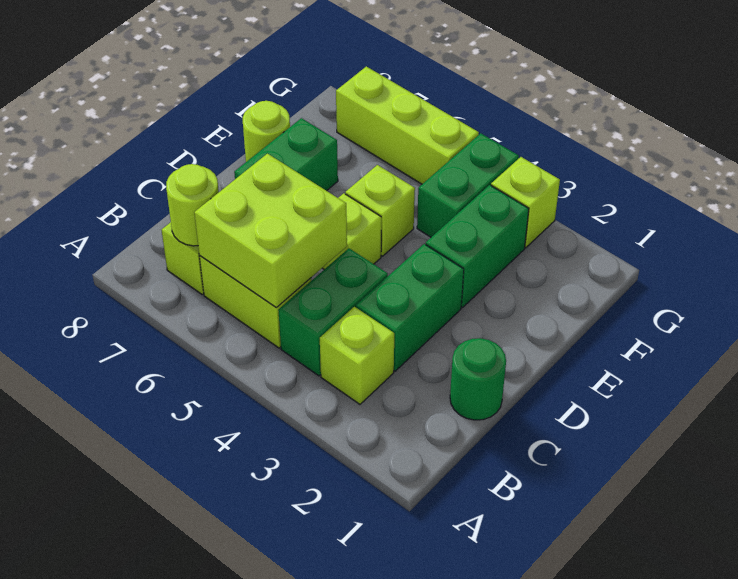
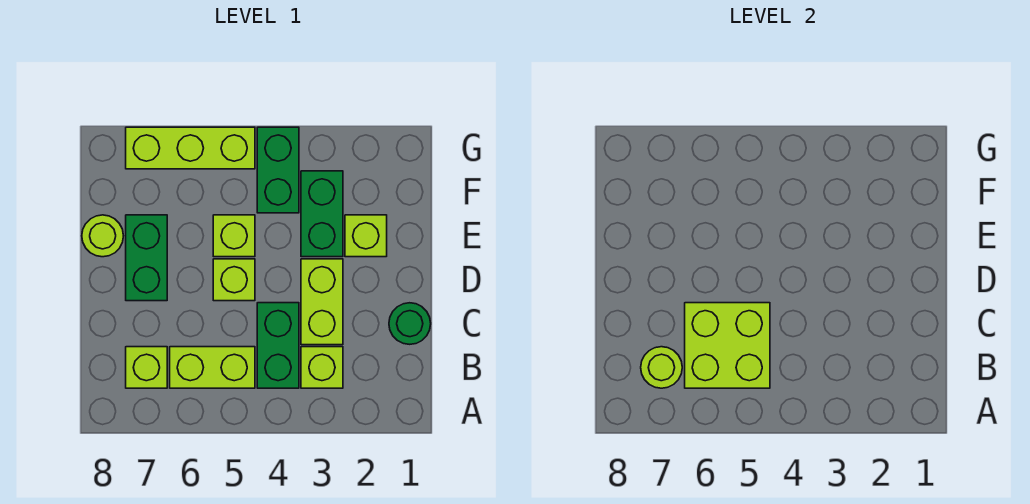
green brick C3:D3 level 1 -> lime brick C3:D3 level 1
lime brick G3 level 1 -> lime brick E2 level 1

